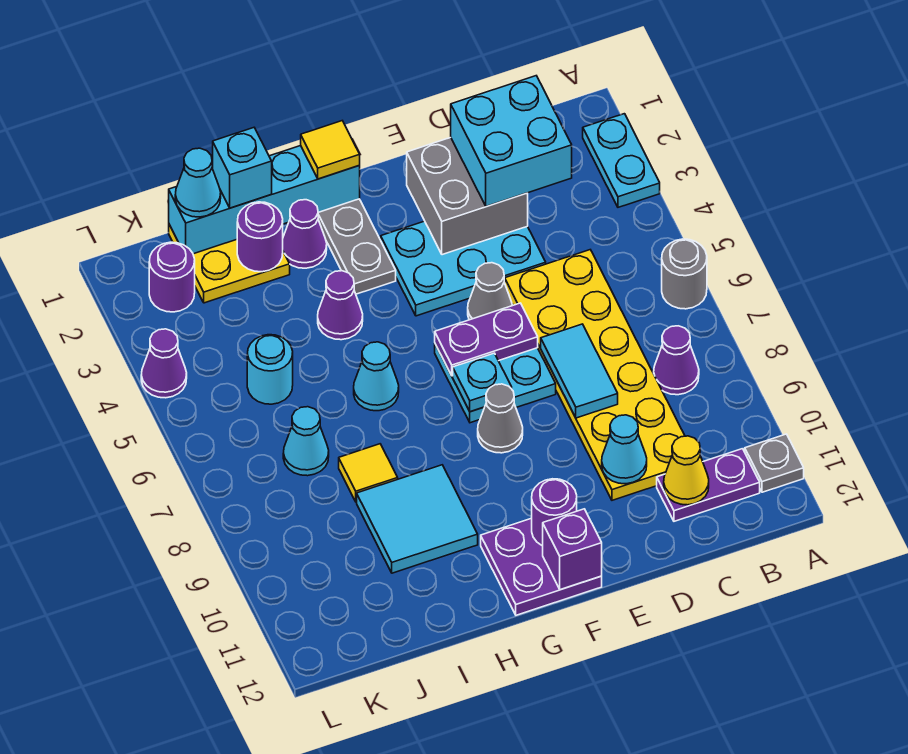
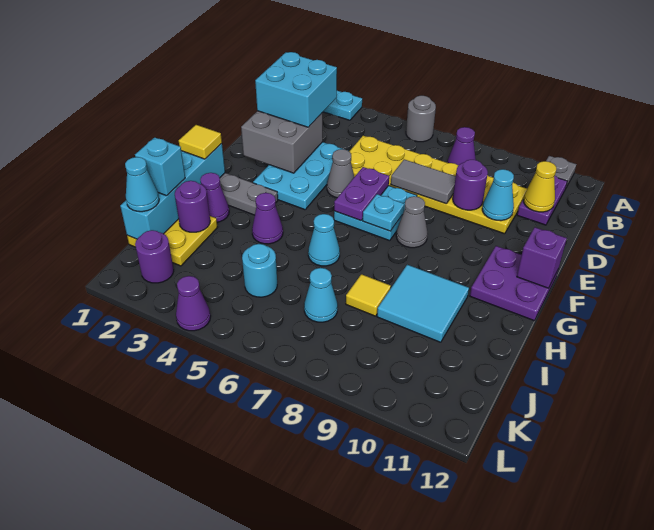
cyan tile D7:D8 level 2 -> grey tile D7:D8 level 2
purple round brick F11 level 2 -> purple round brick D9 level 2

